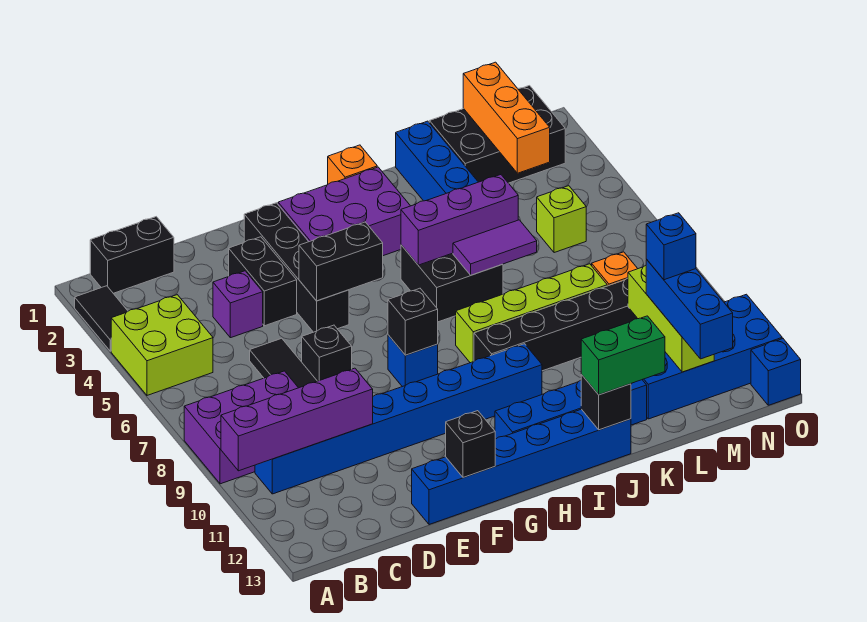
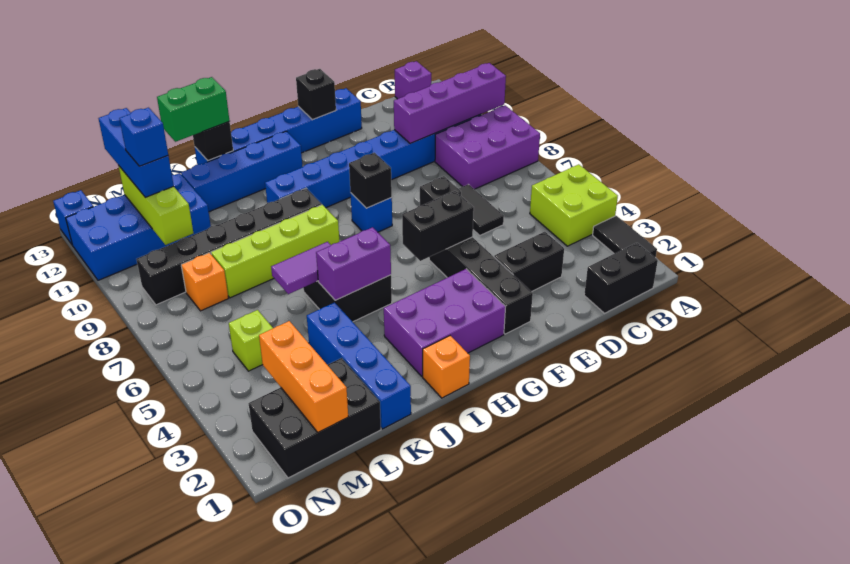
purple brick D4 level 1 -> purple brick B13 level 1
black brick E3:E4 level 1 -> black brick D3:E3 level 1
purple brick I5:K5 level 2 -> purple brick I5:J5 level 2

